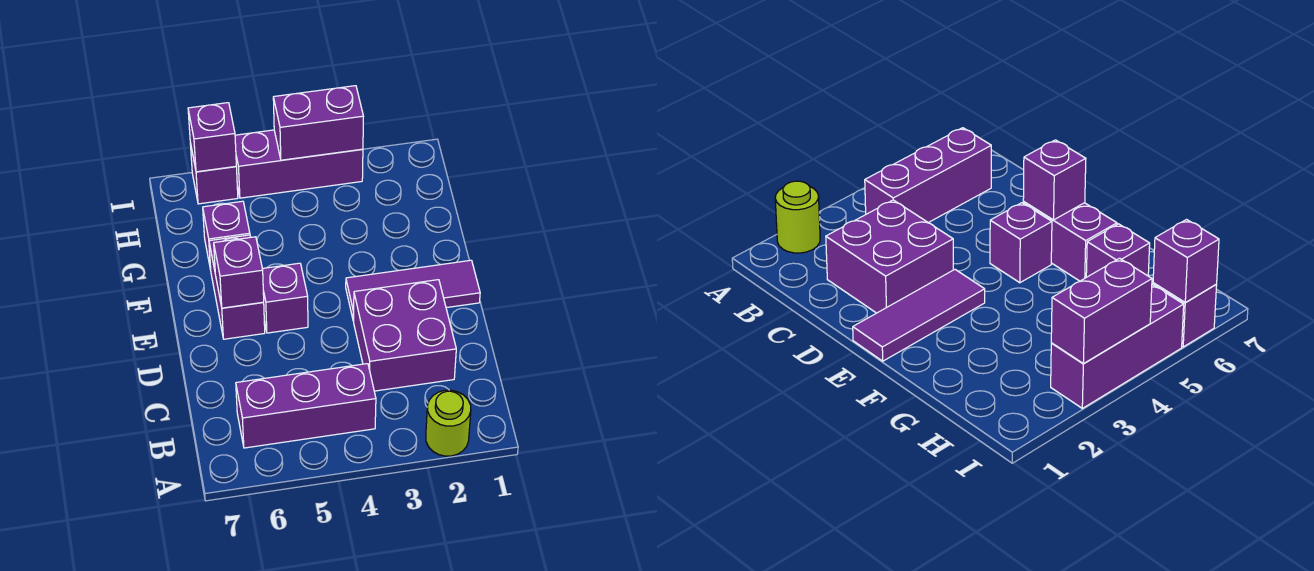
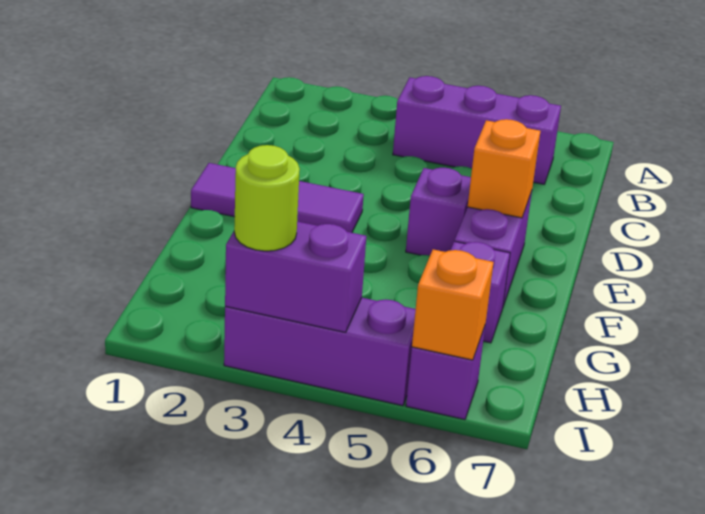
lime round brick A2 level 1 -> lime round brick I3 level 3
purple brick C2:D3 level 1 -> none
purple brick E6 level 2 -> orange brick E6 level 2
purple brick I6 level 2 -> orange brick I6 level 2

